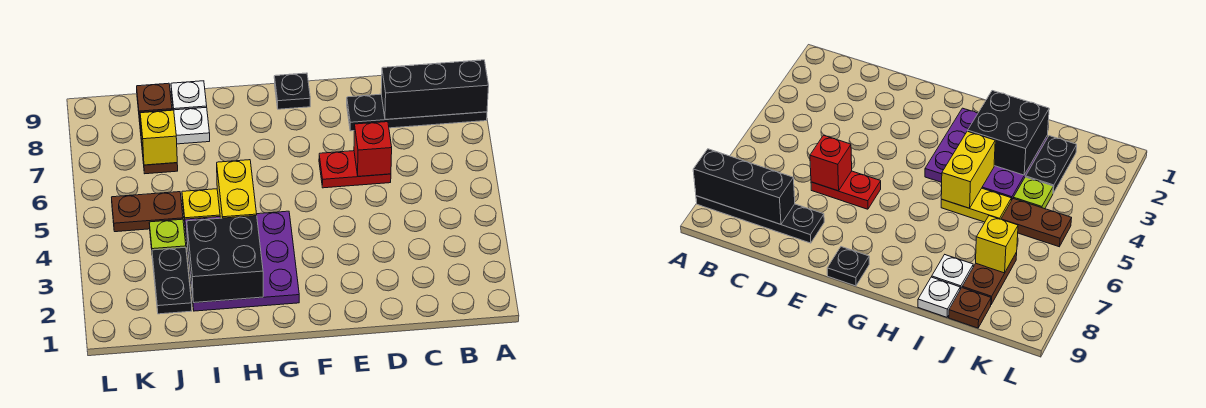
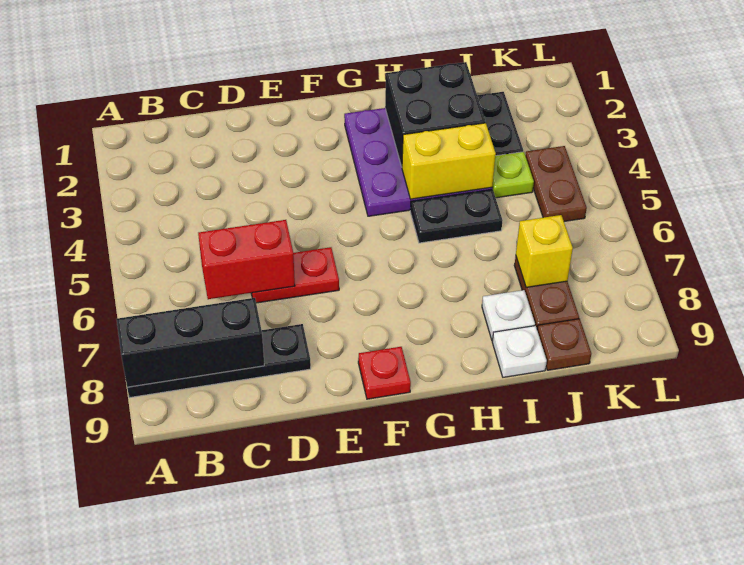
red brick D6 level 2 -> red brick C6:D6 level 2
black plate F9 level 1 -> red plate F9 level 1
yellow brick H4:H5 level 2 -> yellow brick H4:I4 level 2
yellow plate H5:I5 level 1 -> black plate H5:I5 level 1
brown plate J5:K5 level 1 -> brown plate K4:K5 level 1

